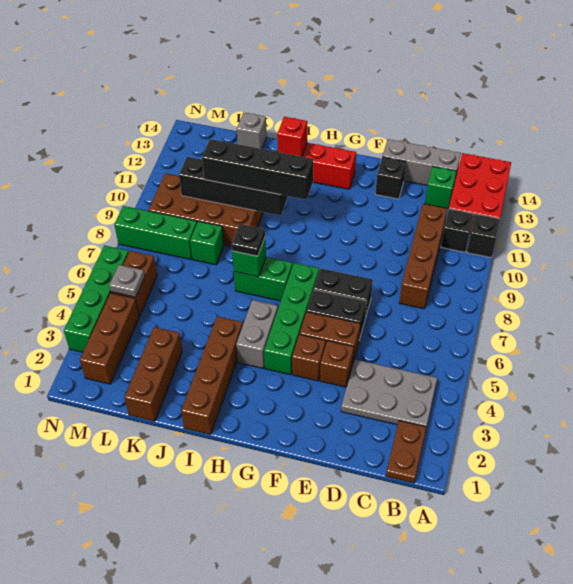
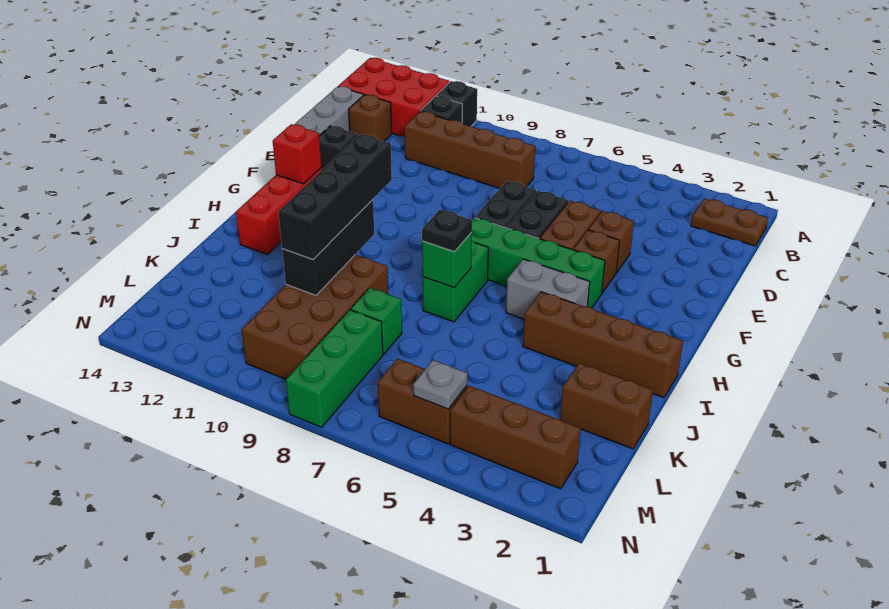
grey plate B3:D4 level 1 -> none
green brick C13 level 1 -> brown brick C13 level 1
black brick I10:L10 level 2 -> black brick I10:K10 level 2
red brick I13 level 2 -> red brick G13 level 2
brown brick K1:K3 level 1 -> brown brick K1:K2 level 1
grey brick K14 level 1 -> none
green brick N3:N6 level 1 -> none

